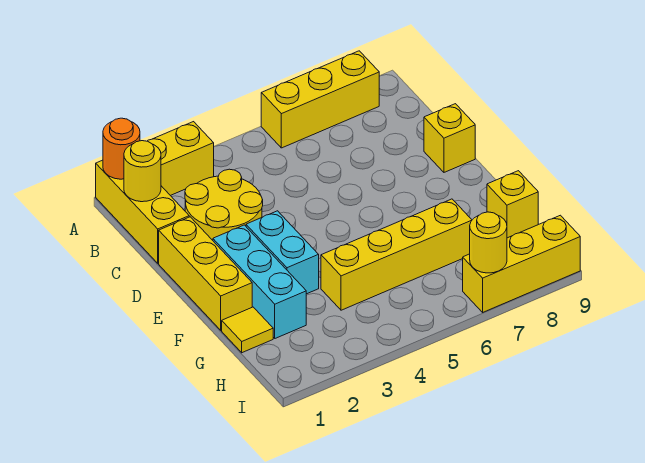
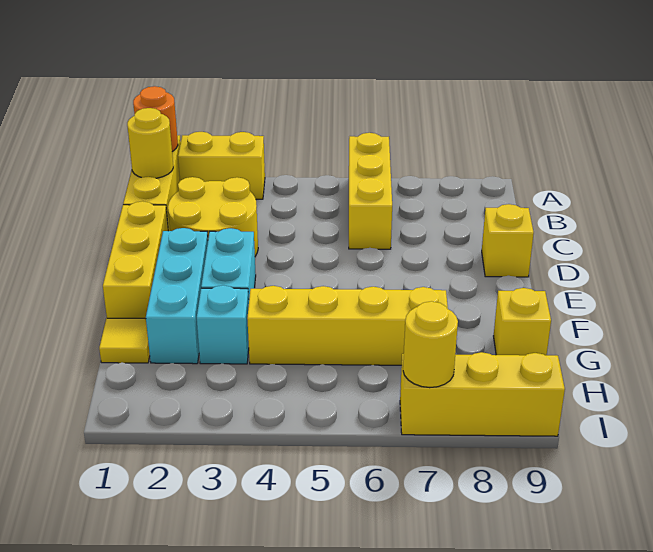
yellow brick A6:A8 level 1 -> yellow brick A6:C6 level 1
none -> cyan brick G3 level 1

